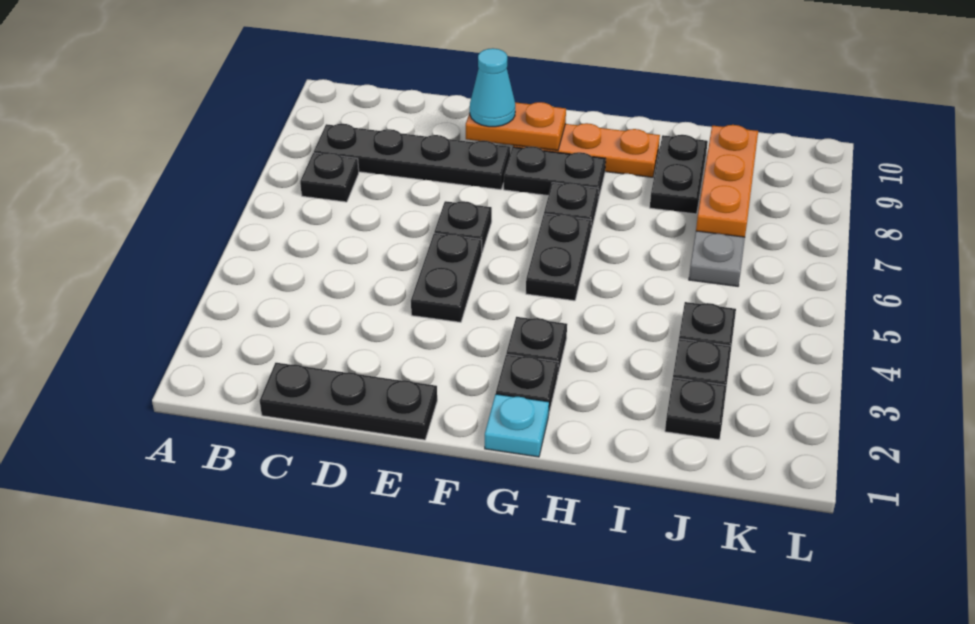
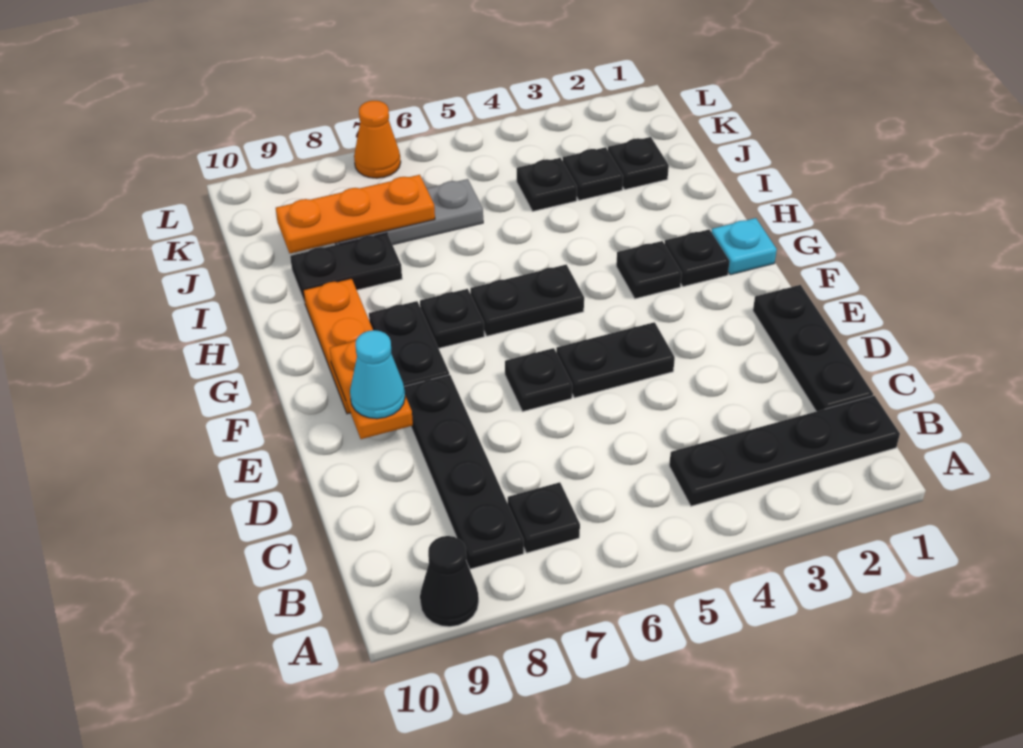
none -> black cone A9 level 1
none -> black plate B1:B4 level 1
none -> orange cone L7 level 1

